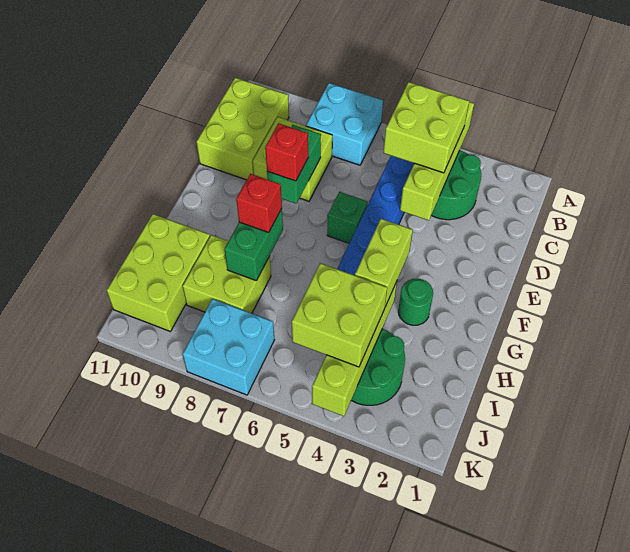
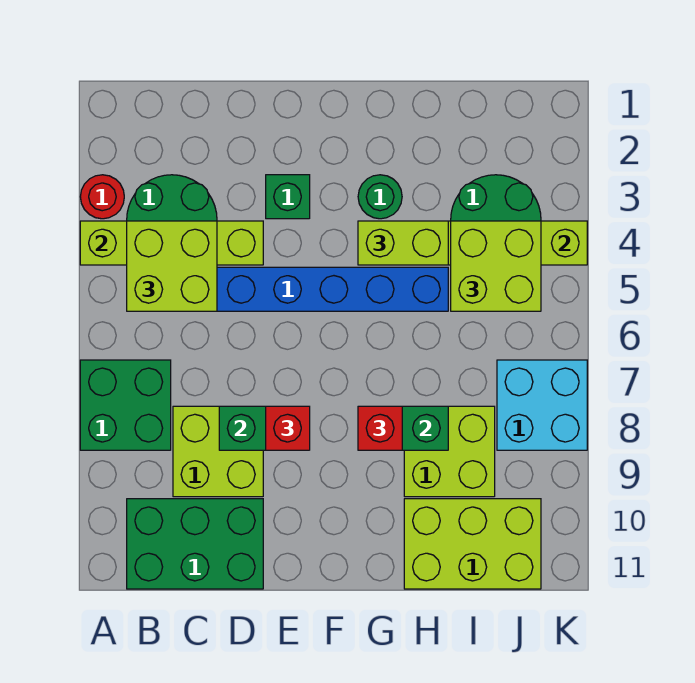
none -> red round brick A3 level 1
cyan brick A7:B8 level 1 -> green brick A7:B8 level 1
lime brick B10:D11 level 1 -> green brick B10:D11 level 1
green brick E6 level 1 -> green brick E3 level 1

